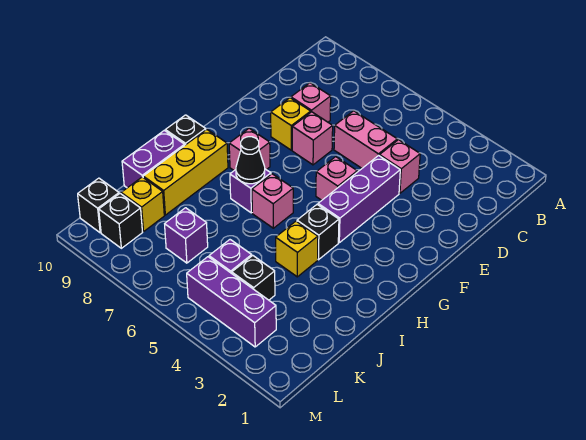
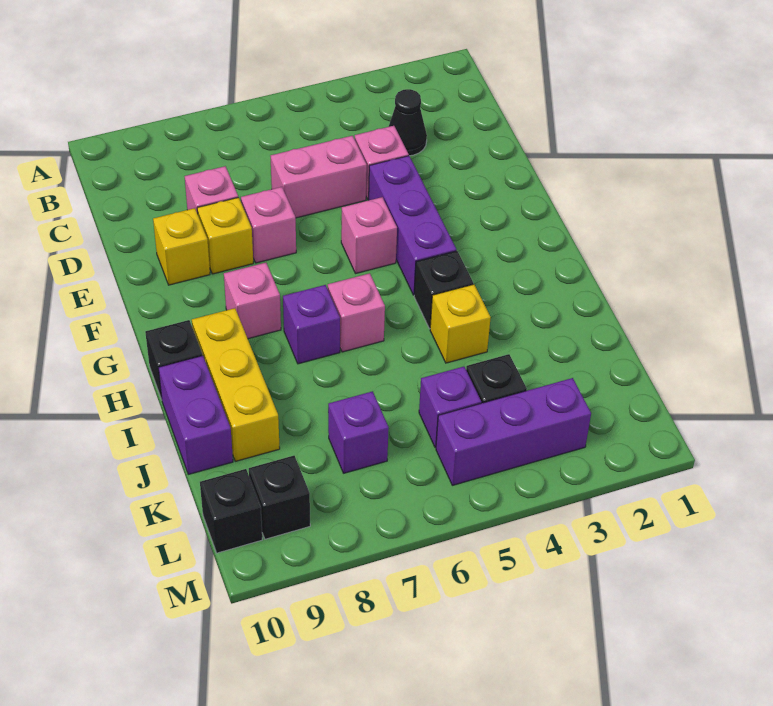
black cone H7 level 2 -> black cone C3 level 1
yellow brick K9 level 1 -> yellow brick E9 level 1

